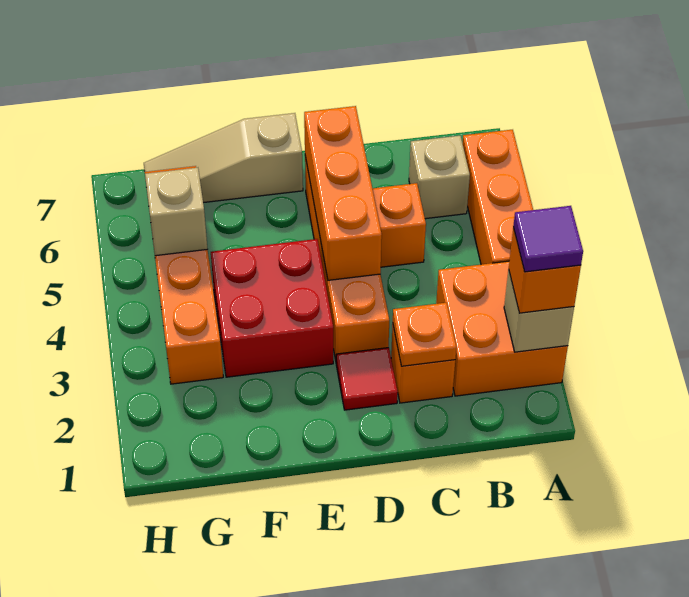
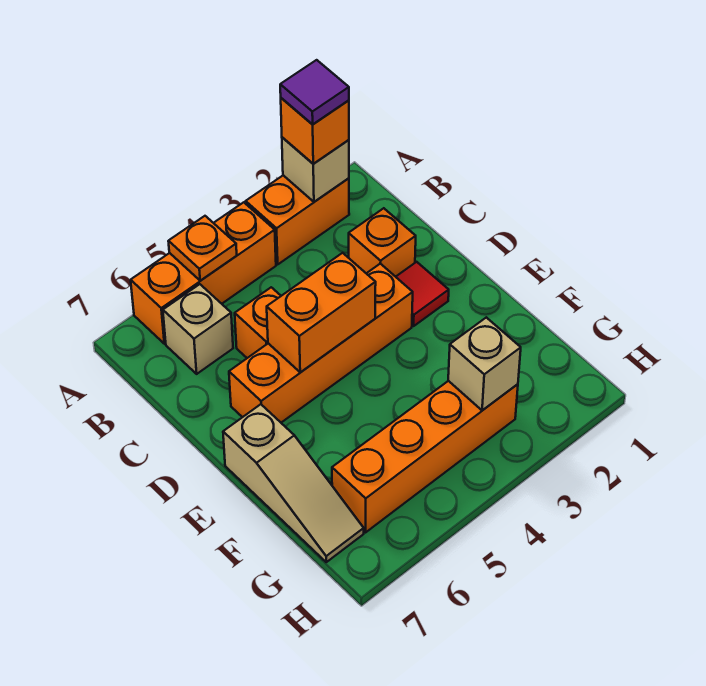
orange brick A2:B3 level 1 -> orange brick A2:A3 level 1
orange plate C2 level 2 -> orange plate A5 level 2
orange brick D4:D6 level 2 -> orange brick D4:D5 level 2
red brick E3:F4 level 1 -> none
tan brick G5 level 2 -> tan brick G3 level 2

